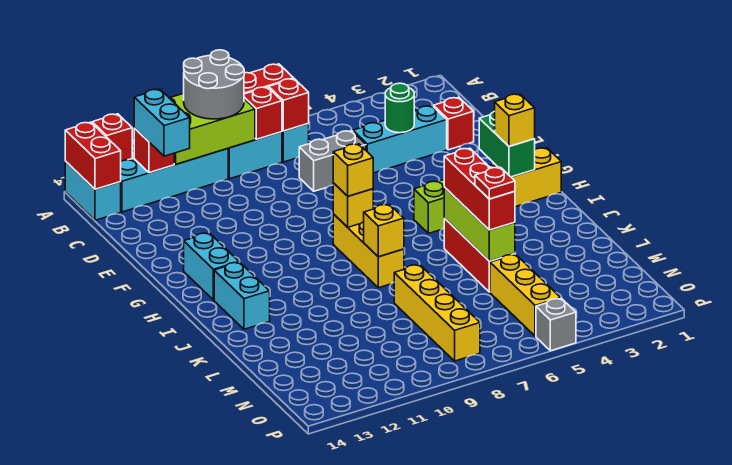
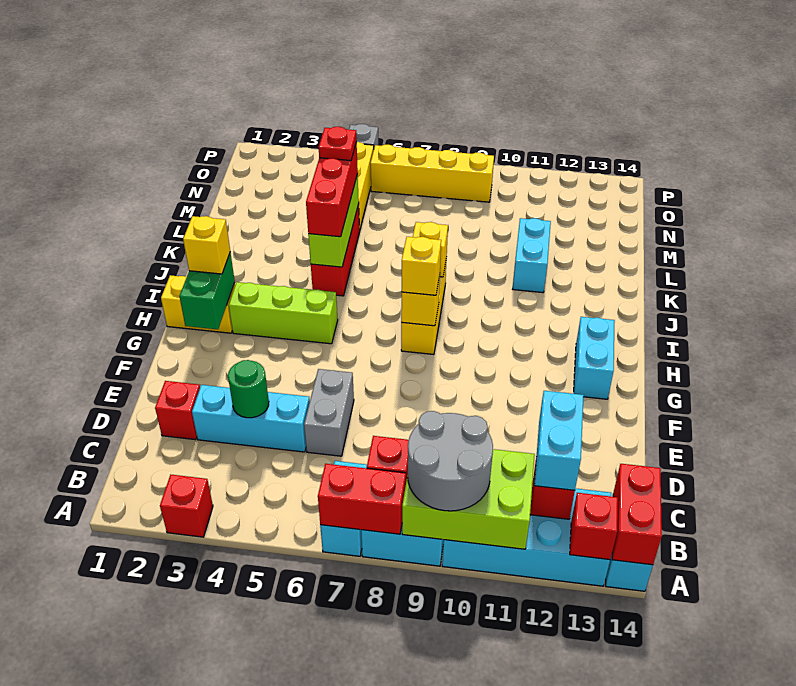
red brick B7 level 2 -> red brick A3 level 1
grey brick D6:D7 level 1 -> grey brick D6:E6 level 1
cyan brick I13:J13 level 1 -> cyan brick K11:L11 level 1
yellow brick L8:O8 level 1 -> yellow brick O6:O9 level 1

